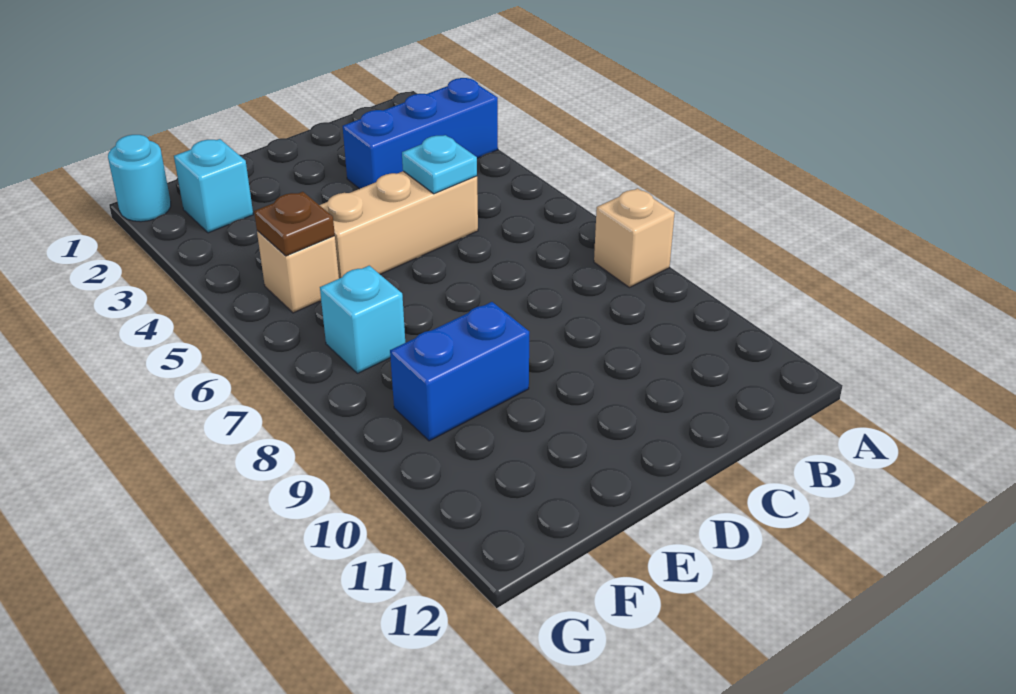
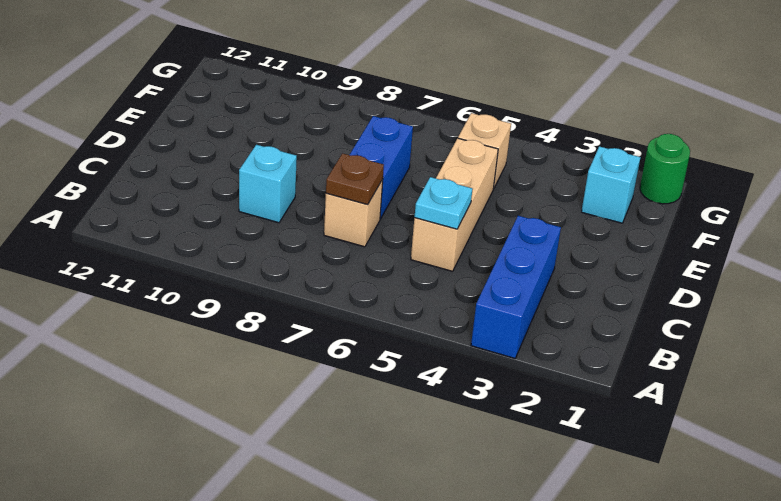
tan brick A8 level 1 -> tan brick C7 level 1
blue brick E9:F9 level 1 -> blue brick D7:E7 level 1
brown plate F5 level 2 -> brown plate C7 level 2
cyan brick F7 level 1 -> cyan brick C9 level 1
cyan round brick G1 level 1 -> green round brick G1 level 1

